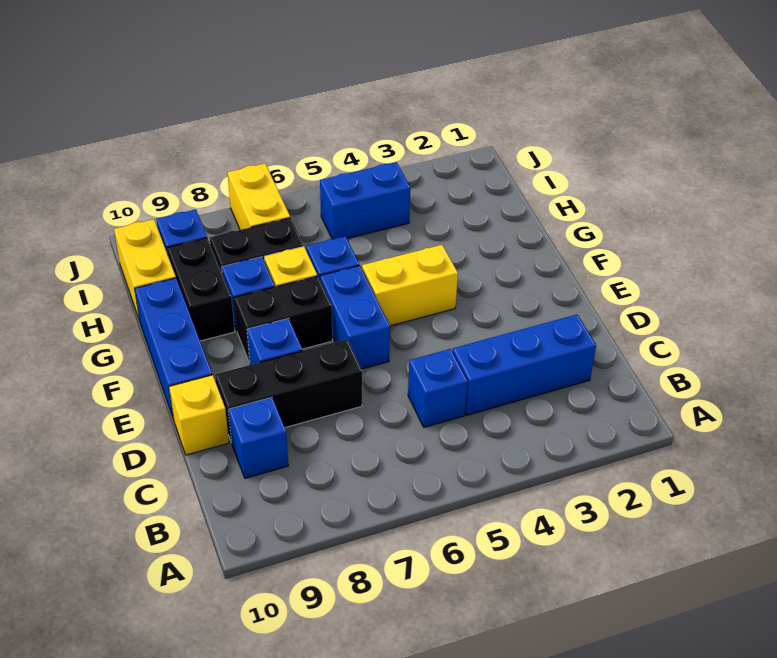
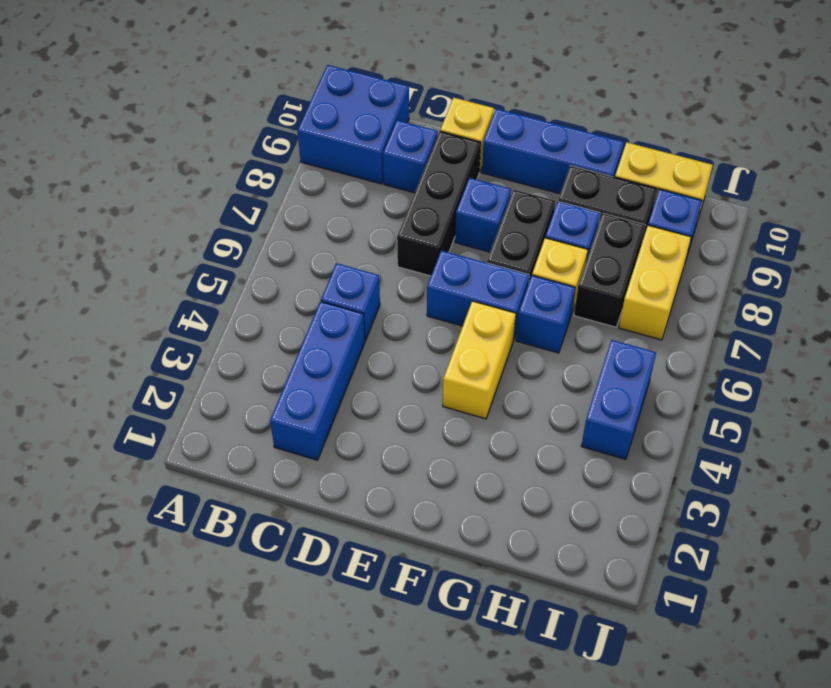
none -> blue brick A9:B10 level 1
yellow brick I7:J7 level 1 -> yellow brick I7:I8 level 1

